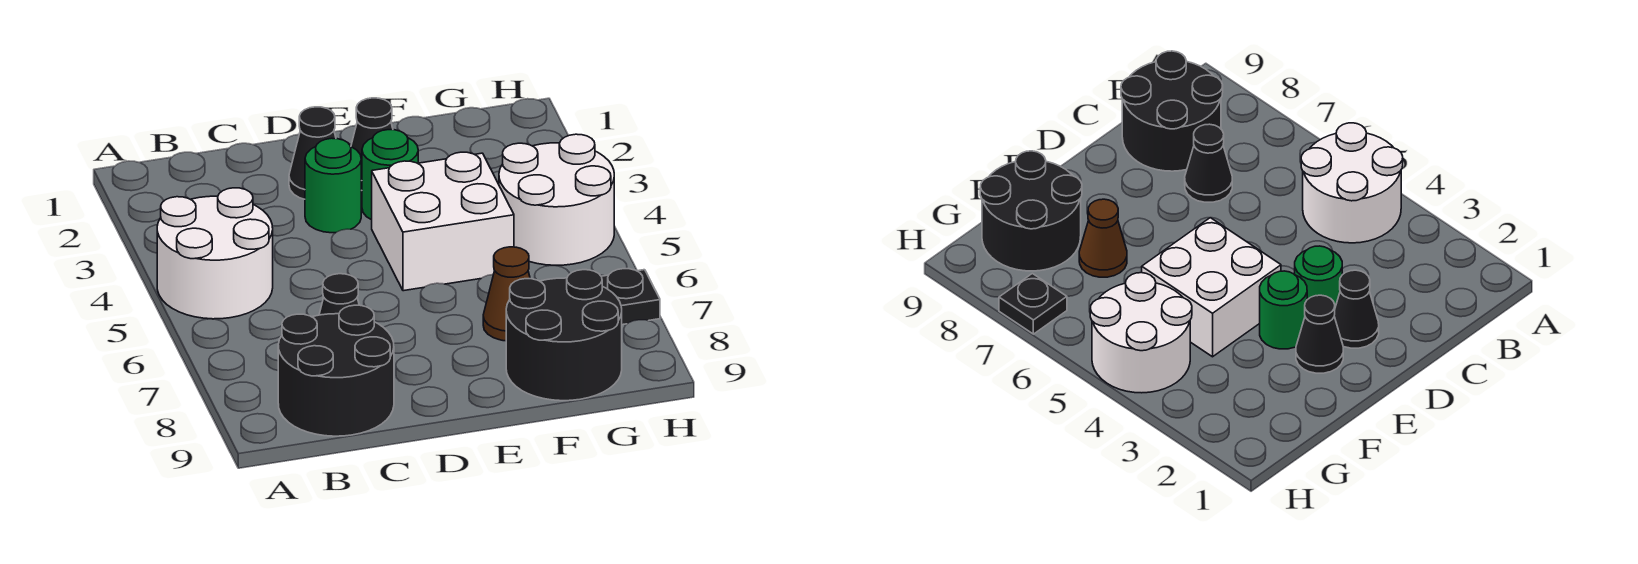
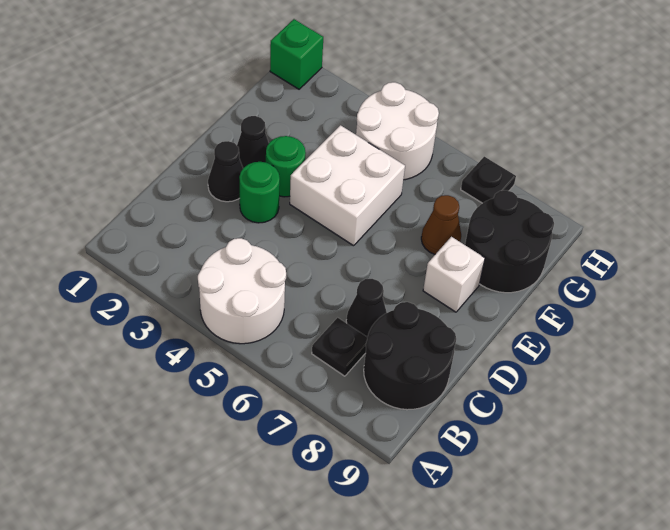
none -> black plate B7 level 1
none -> white brick E8 level 1
none -> green brick H1 level 1

